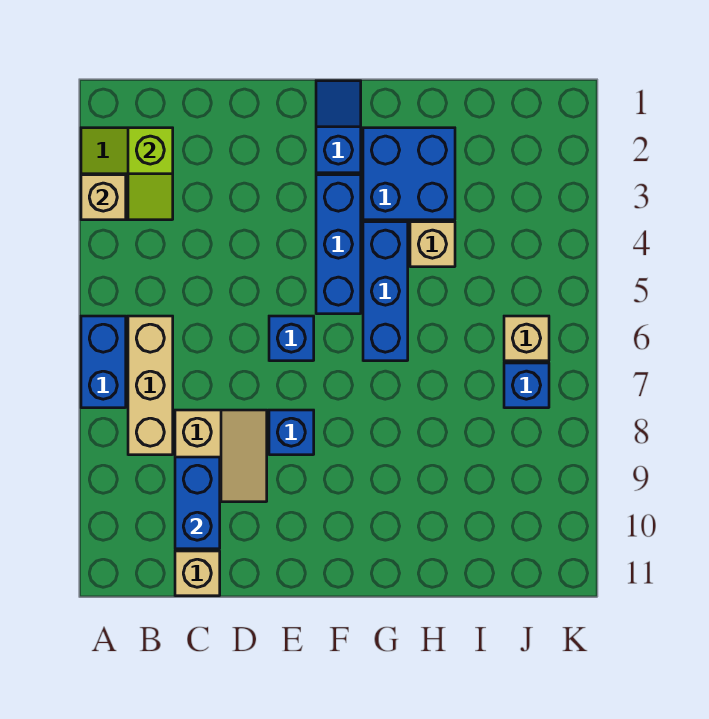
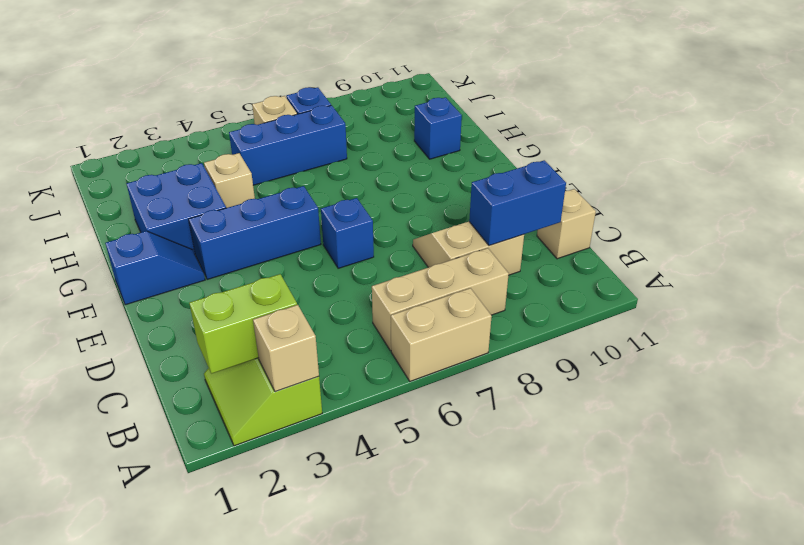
blue brick A6:A7 level 1 -> tan brick A6:A7 level 1
lime slope B2:B3 level 2 top 2 -> lime brick B2:B3 level 2
blue brick E8 level 1 -> blue brick H10 level 1
blue slope F1:F2 level 1 top 2 -> blue slope F1:F2 level 1 top 1
blue brick G4:G6 level 1 -> blue brick I5:I7 level 1

